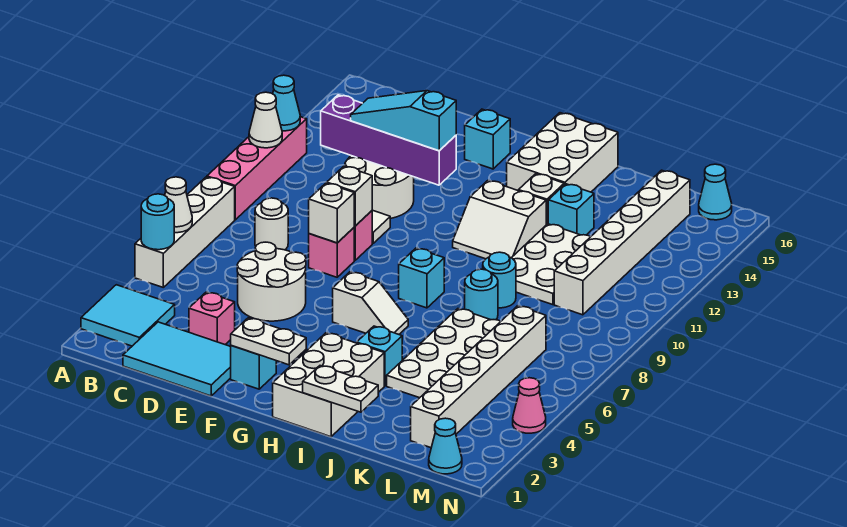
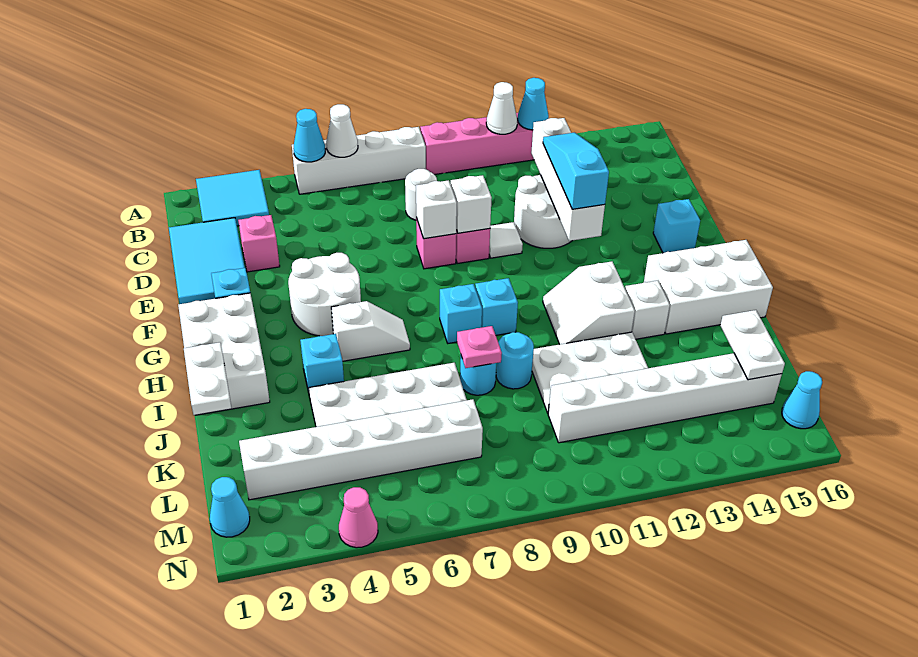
cyan round brick A5 level 2 -> cyan cone A5 level 2
purple brick C12:F12 level 2 -> white brick C12:F12 level 2
white round brick D5:E6 level 1 -> white round brick F4:G5 level 1
white plate F2:G2 level 2 -> white plate K15:L15 level 2
white slope G6:H6 level 1 top G -> white slope H5:H6 level 1 top 5
white brick H1:I3 level 1 -> white brick G1:I2 level 1
none -> pink plate J8 level 2
cyan brick J13 level 1 -> cyan brick H9 level 1

